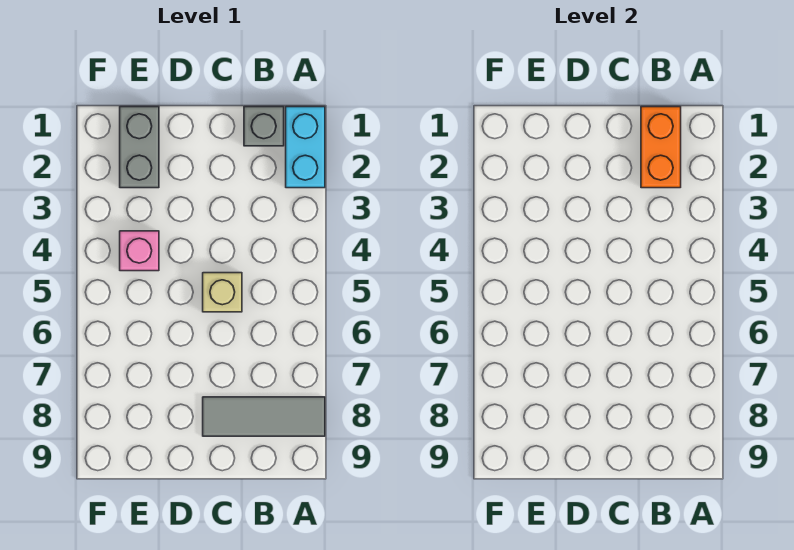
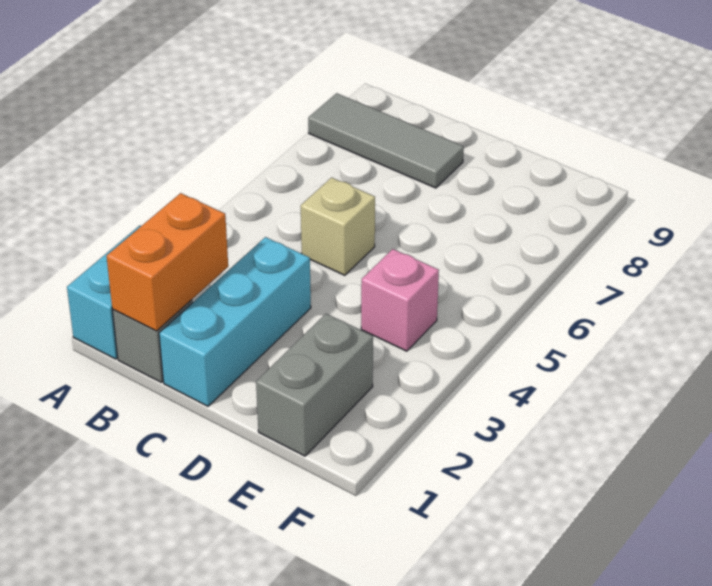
none -> cyan brick C1:C3 level 1

